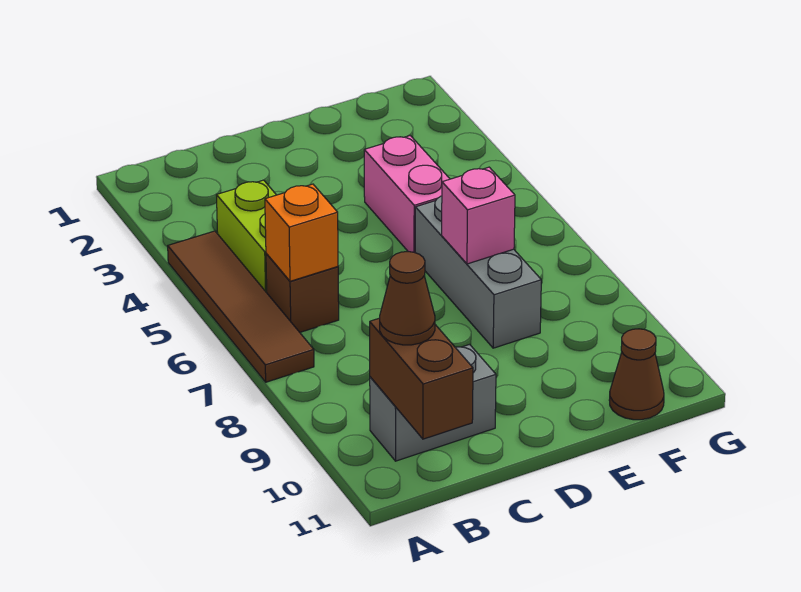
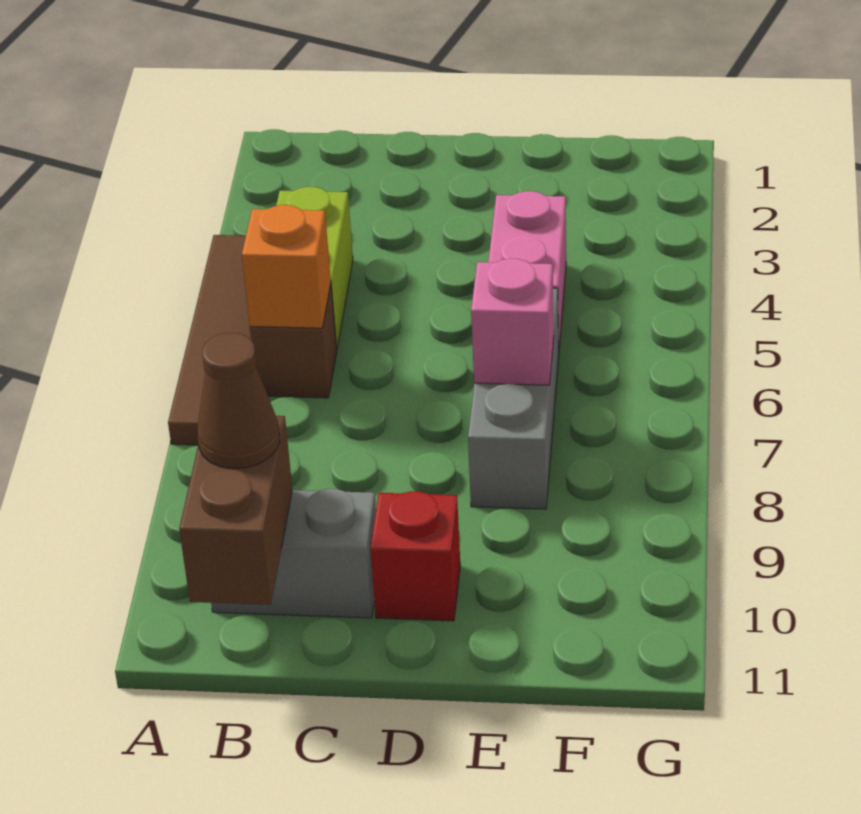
none -> red brick D10 level 1
brown cone F11 level 1 -> none

